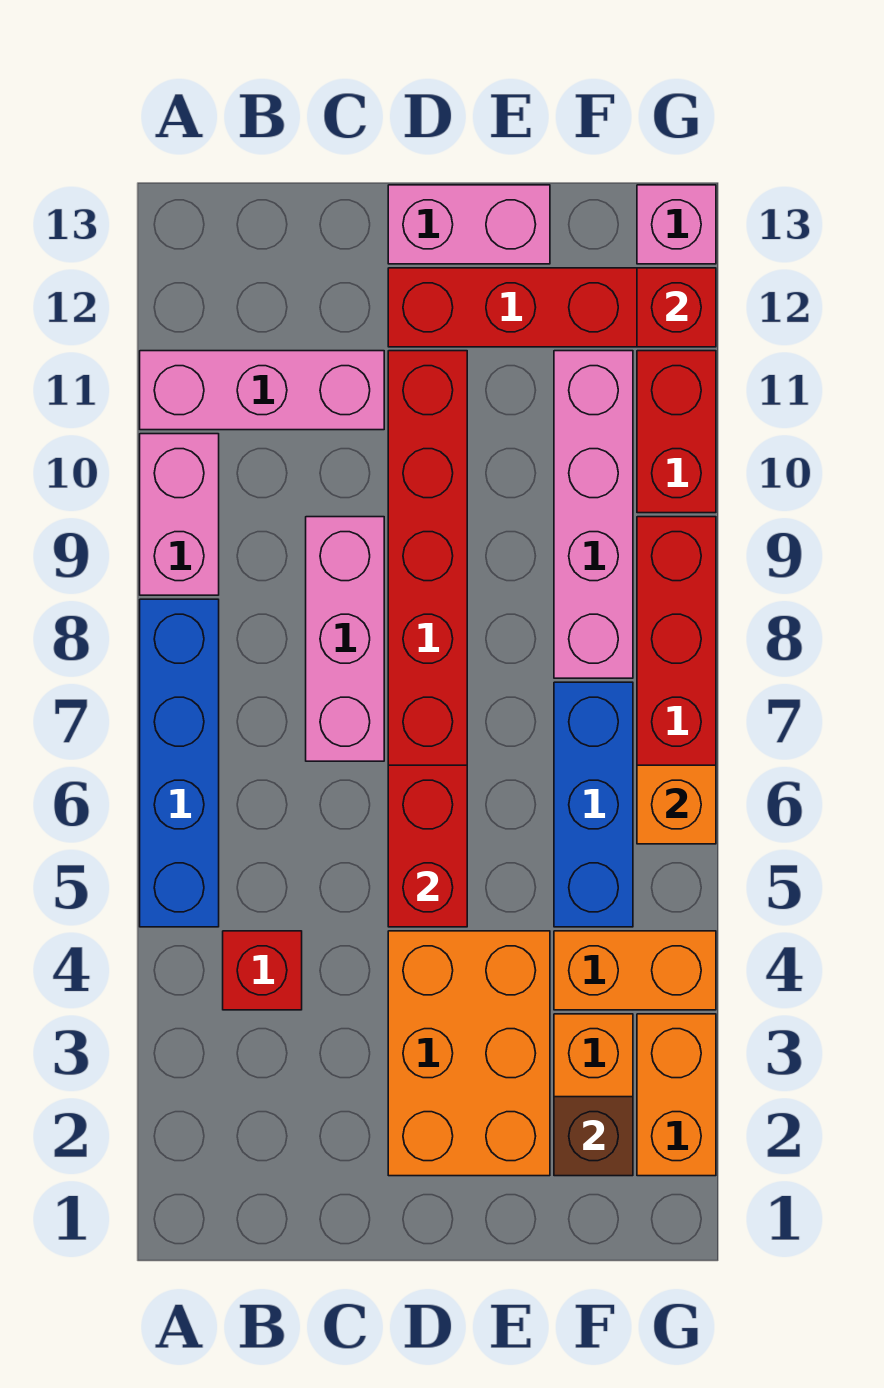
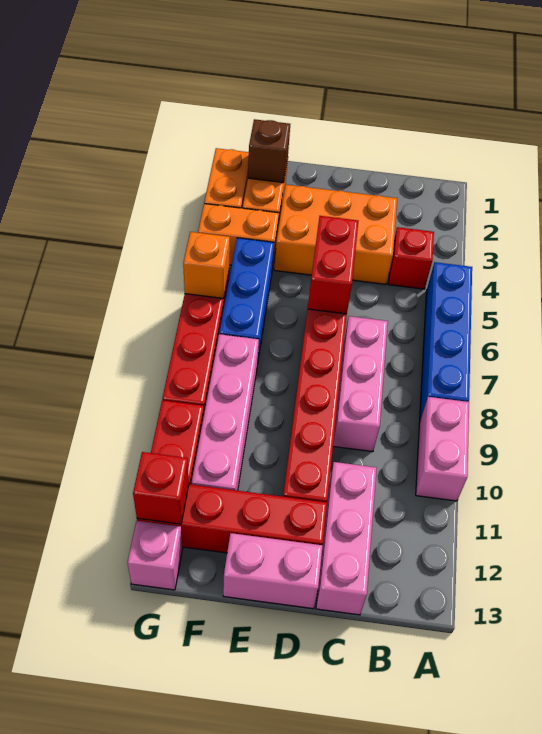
pink brick A11:C11 level 1 -> pink brick C11:C13 level 1
orange brick D2:E4 level 1 -> orange brick C3:E4 level 1

